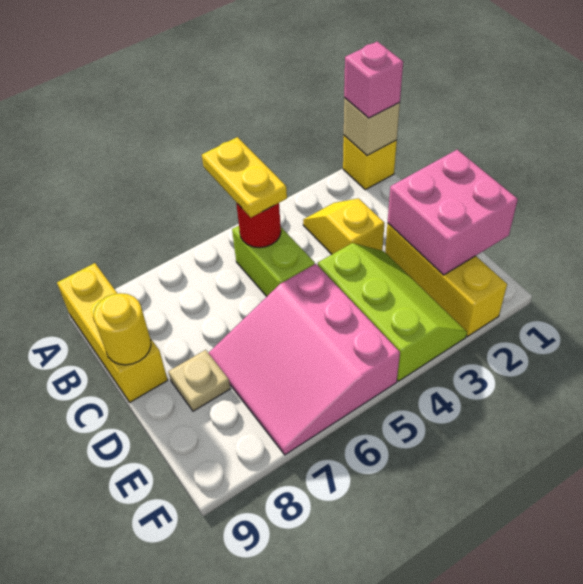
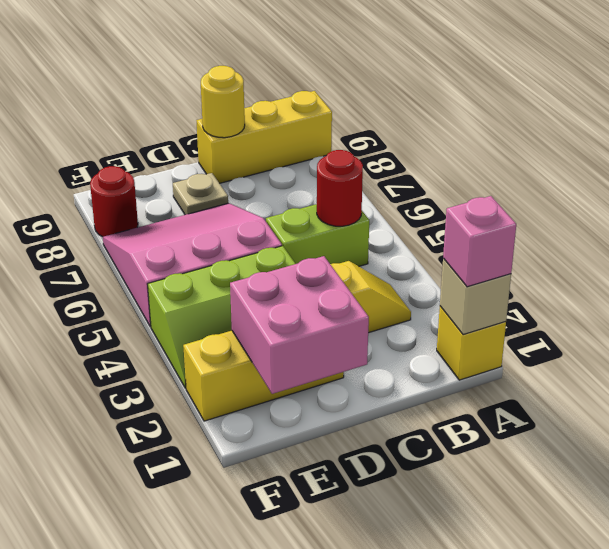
yellow plate A5:B5 level 3 -> none
none -> red round brick F8 level 1

